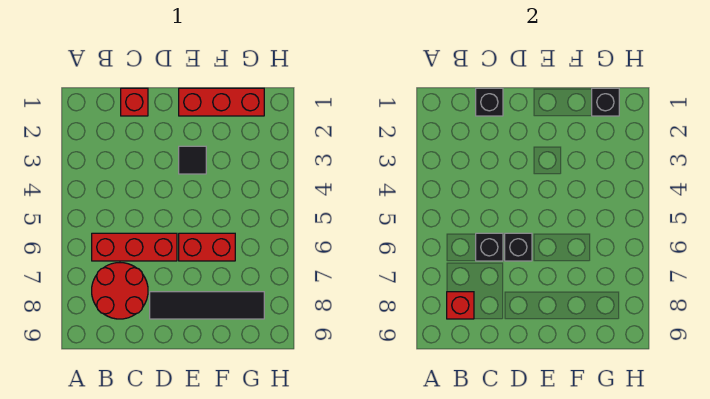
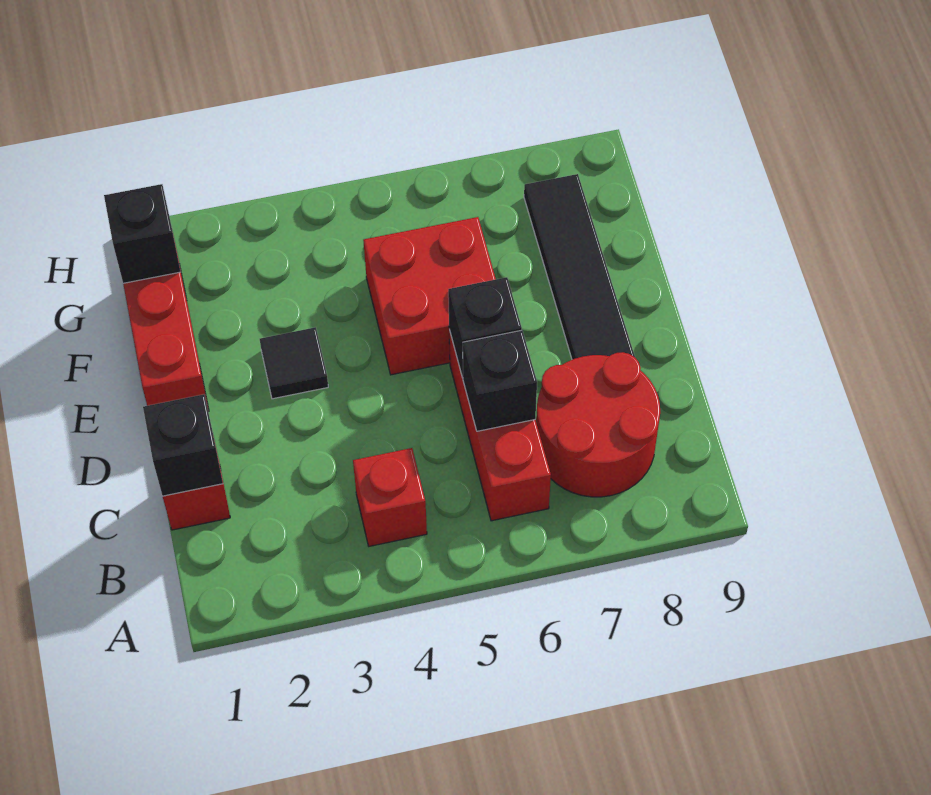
red brick B8 level 2 -> red brick B4 level 1
red brick E6:F6 level 1 -> red brick E5:F6 level 1

